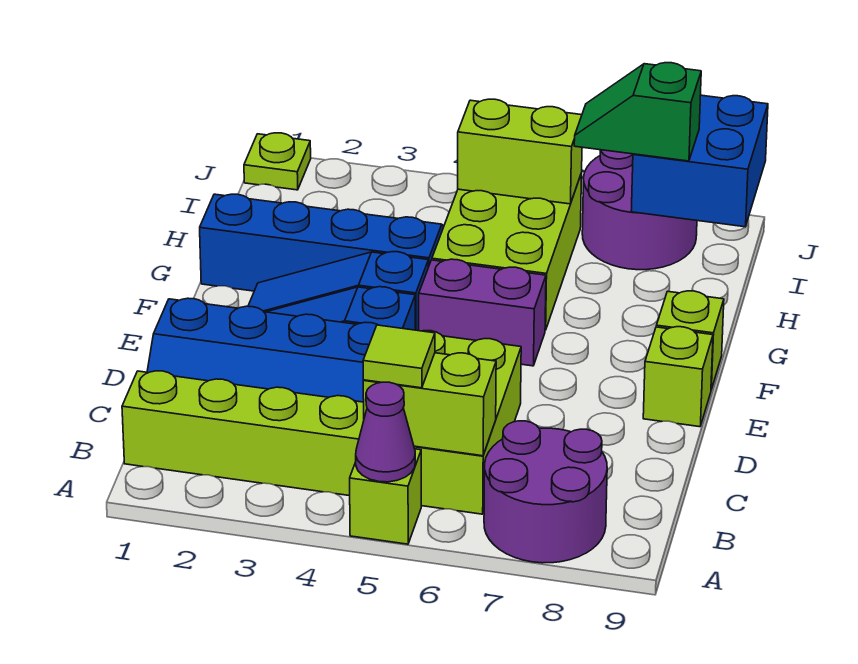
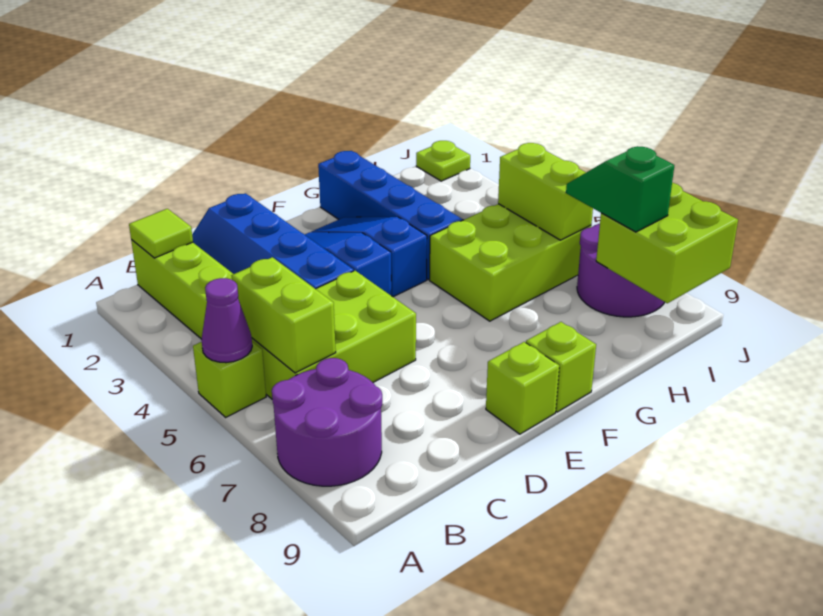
lime tile B5 level 3 -> lime tile B1 level 2
purple brick F5:F6 level 1 -> none
blue brick I8:J9 level 2 -> lime brick I8:J9 level 2

